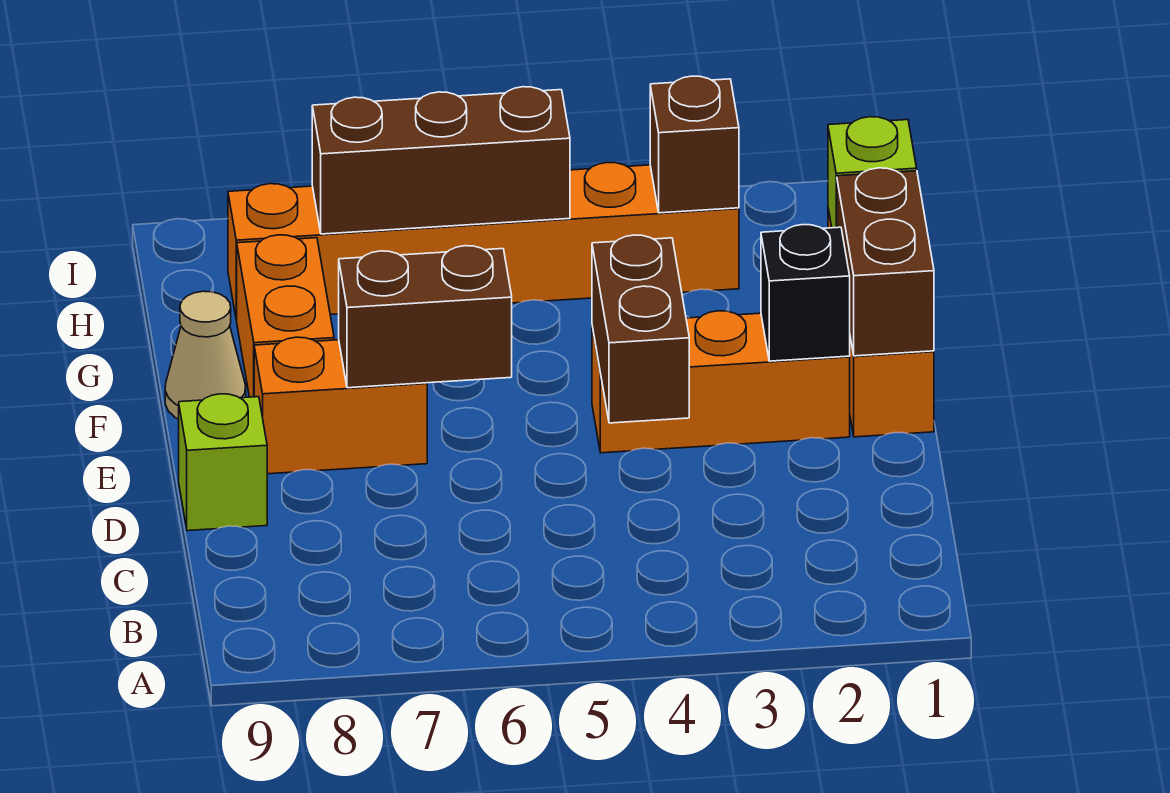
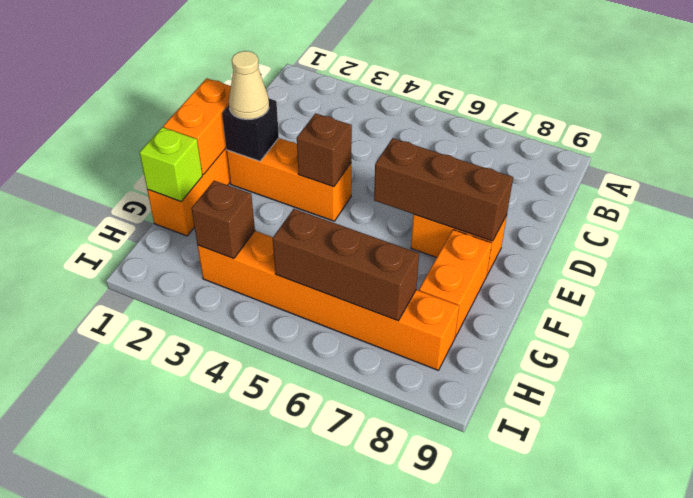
brown brick D4:E4 level 2 -> brown brick E4 level 2
lime brick D9 level 1 -> none
brown brick E1:F1 level 2 -> orange brick E1:F1 level 2
brown brick E6:E7 level 2 -> brown brick E6:E8 level 2
tan cone F9 level 1 -> tan cone E2 level 3

